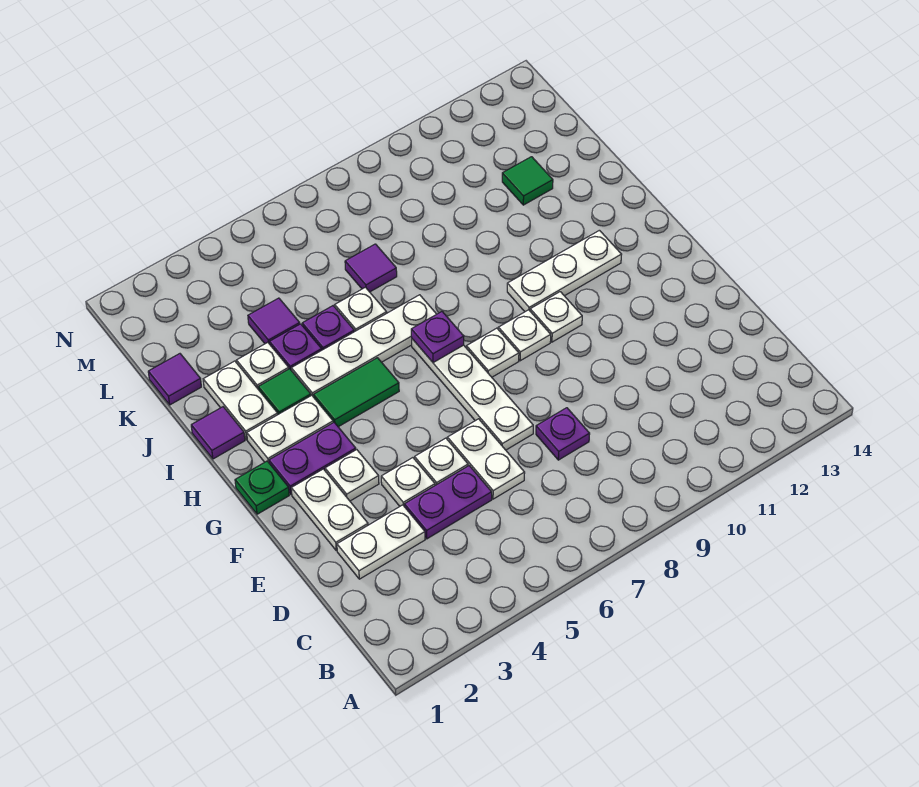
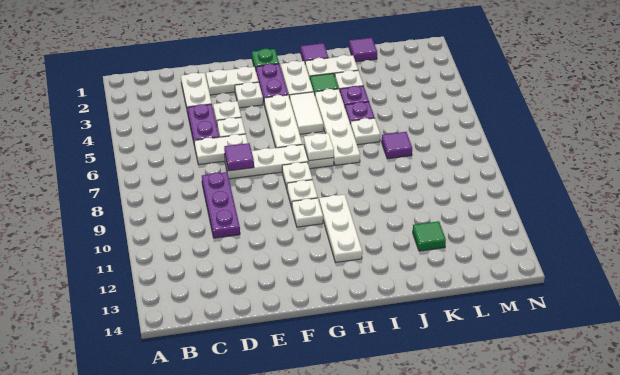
purple plate D8 level 1 -> purple plate D8:D10 level 1
none -> white plate G4:G6 level 1
green tile H4:H5 level 1 -> white tile H4:H5 level 1
purple plate H7 level 2 -> white plate H7 level 2
purple tile K4 level 1 -> purple tile E7 level 2

